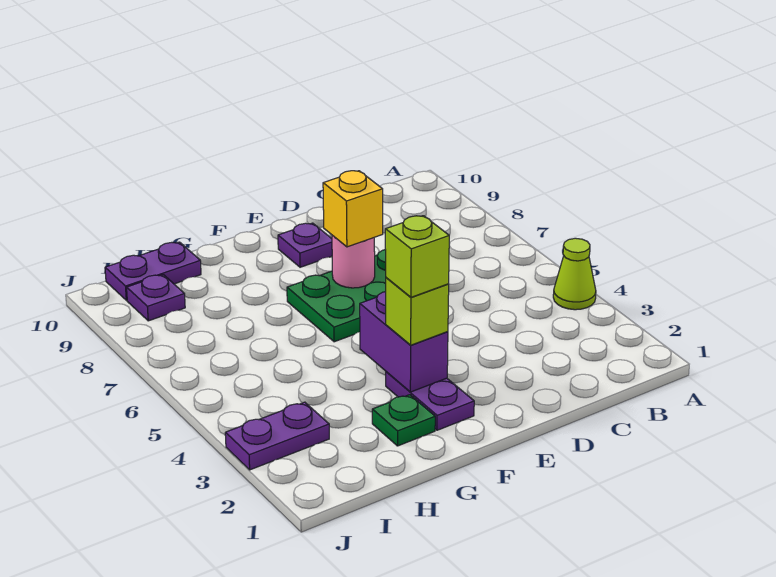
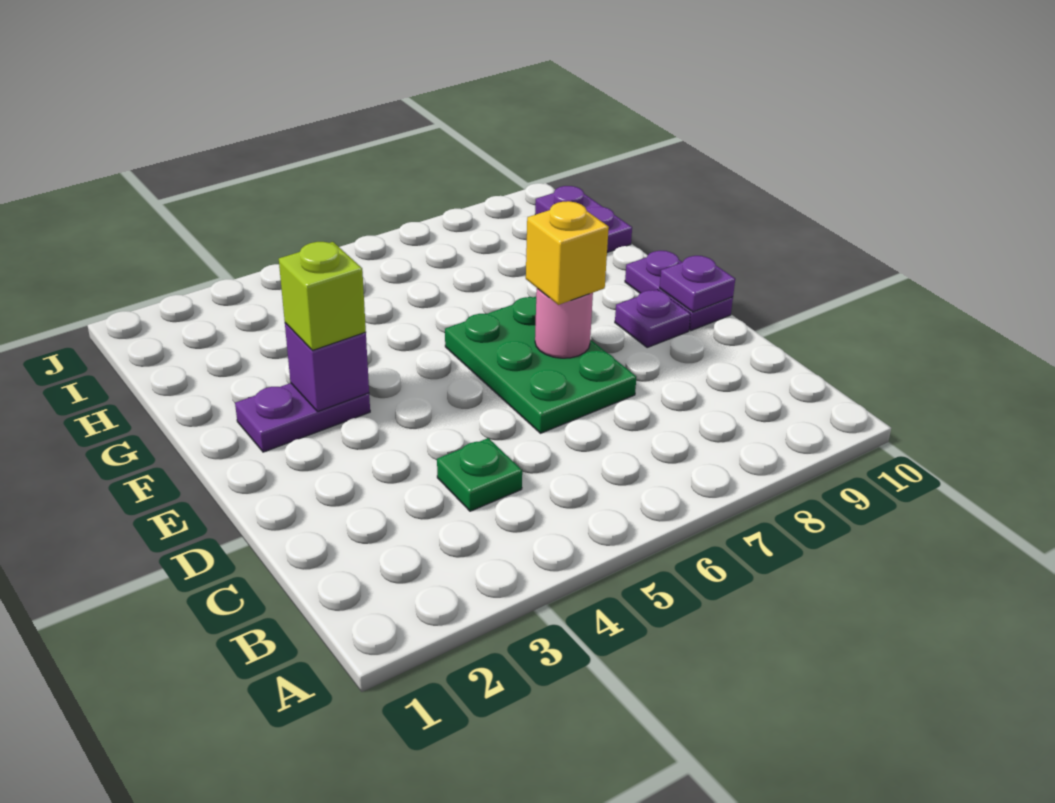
lime cone A4 level 1 -> none
purple brick F3:F4 level 2 -> purple brick F3 level 2
lime brick F3 level 4 -> none
green plate G2 level 1 -> green plate C4 level 1
purple plate I3:J3 level 1 -> purple plate E10:F10 level 1
purple plate I9 level 1 -> purple plate E10 level 2

